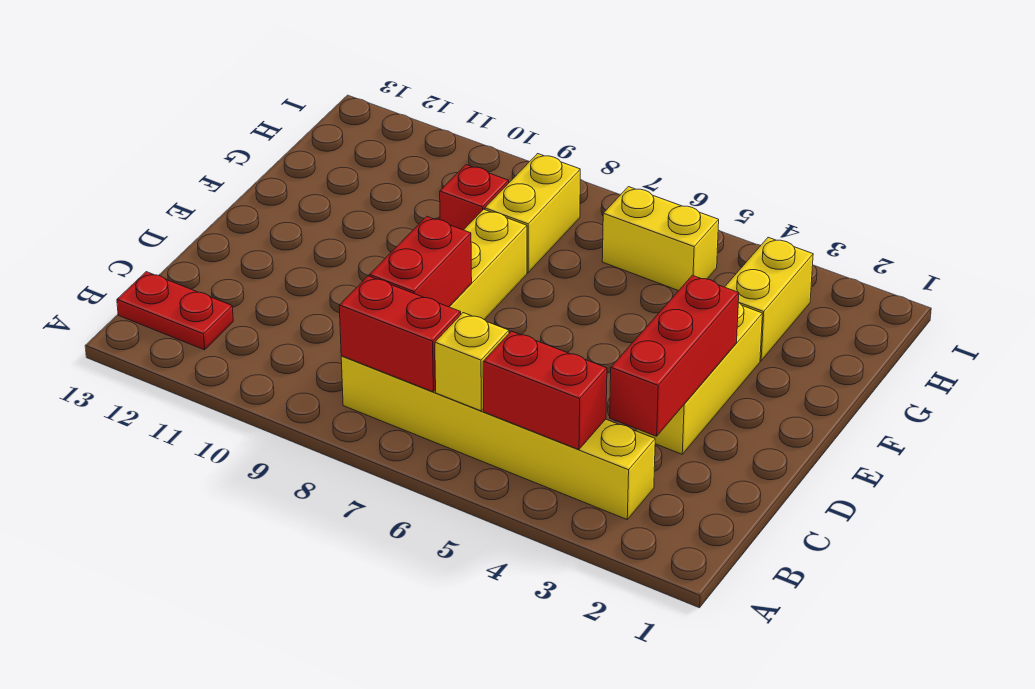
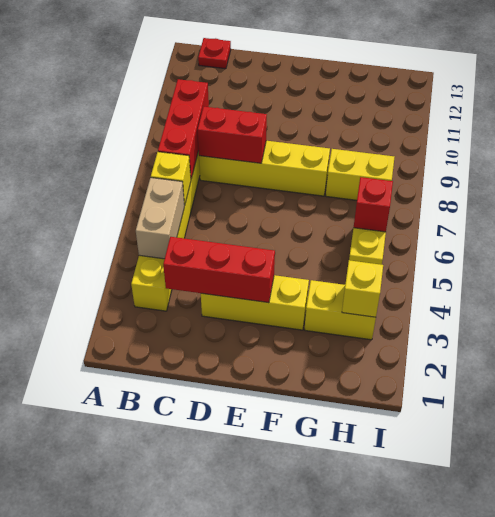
red brick B4:B5 level 2 -> tan brick B4:B5 level 2
red brick B7:B8 level 2 -> red brick B7:B9 level 2
red plate B12:B13 level 1 -> red plate B13 level 1
red brick G9 level 1 -> red brick H6 level 2
none -> yellow brick H3 level 2

